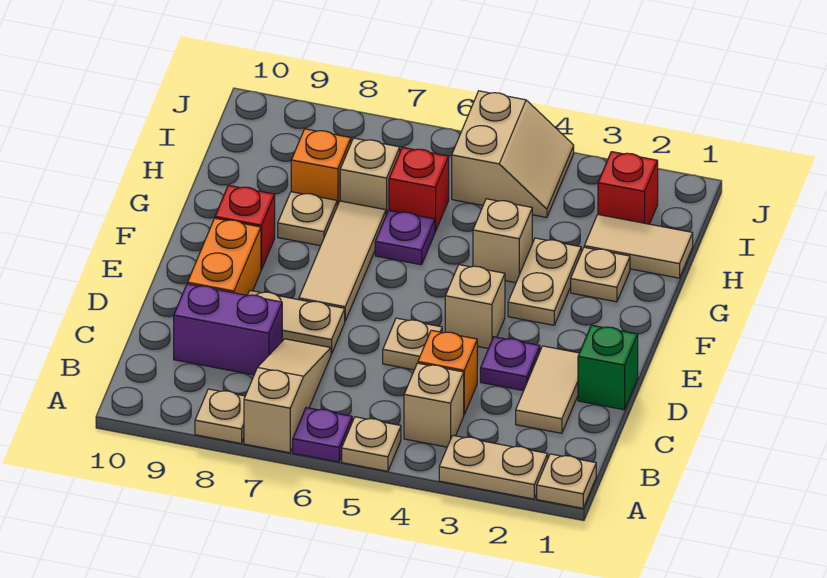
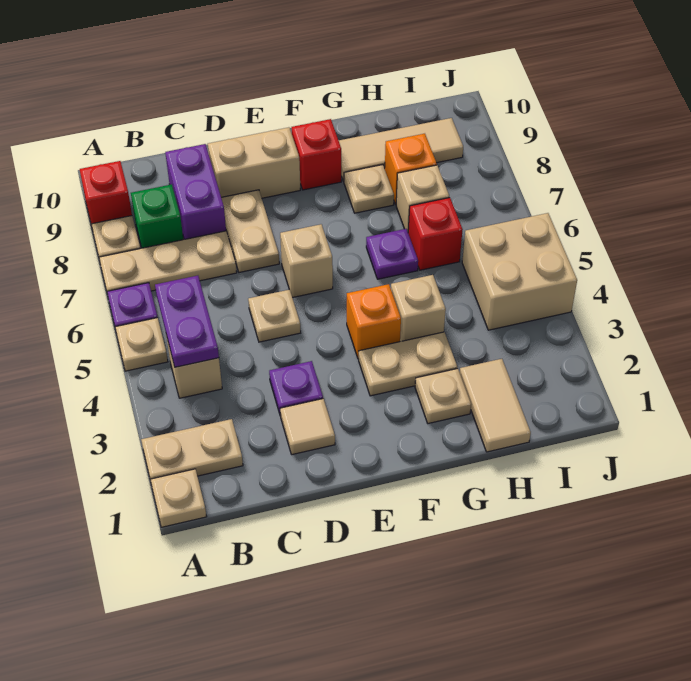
tan plate A2:A3 level 1 -> tan plate A2:B2 level 1
tan slope A7:C7 level 1 top A -> tan plate A7:C7 level 1
none -> purple plate B4:B5 level 2
tan tile C2:D2 level 1 -> tan tile D2 level 1
orange brick C4 level 1 -> orange brick F4 level 1
green brick D1 level 1 -> green brick B8 level 1
orange brick D9:E9 level 1 -> tan brick D9:E9 level 1
tan brick E4 level 1 -> tan brick E6 level 1
tan tile E7:G7 level 1 -> tan tile G9:I9 level 1
red brick I2 level 1 -> red brick A9 level 1
tan slope I4:J5 level 1 top 5 -> tan brick I4:J5 level 1

